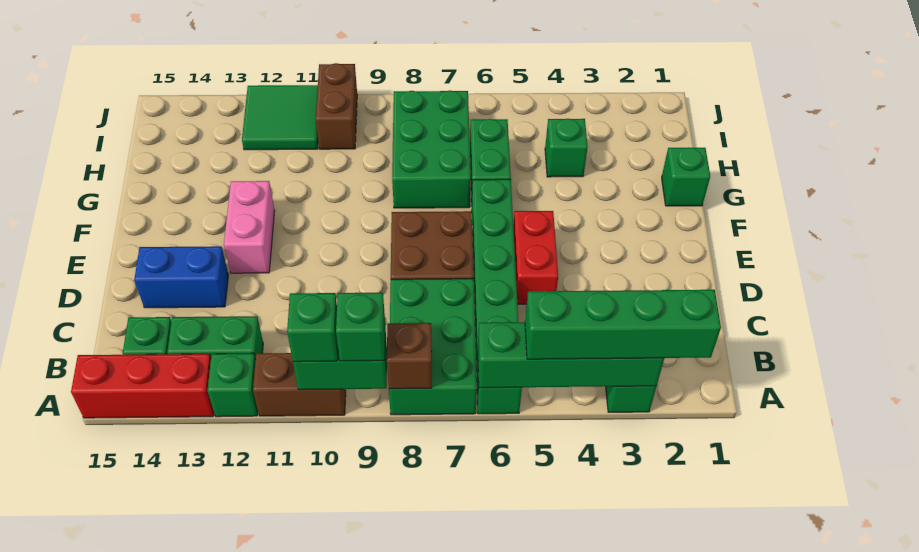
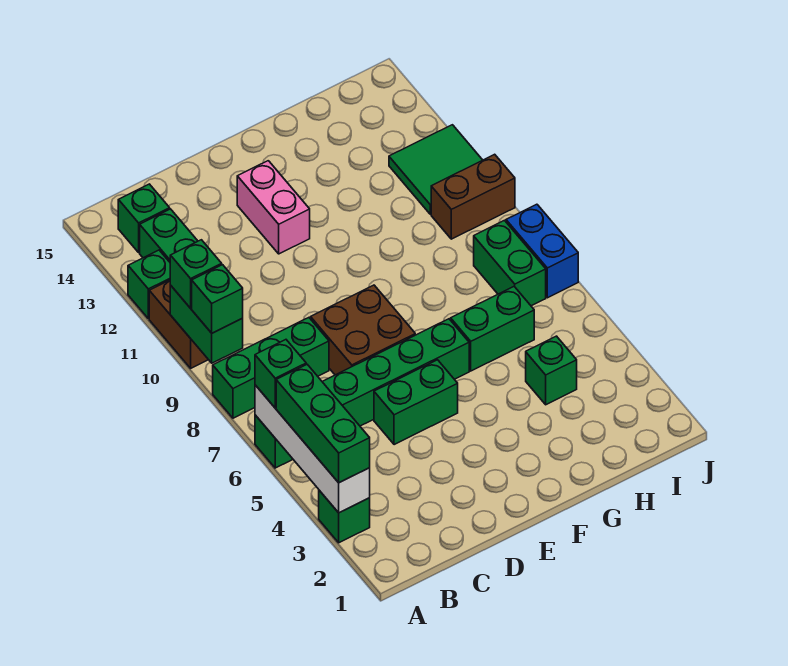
green brick A2:A5 level 3 -> green brick A3:A5 level 3
green brick A3:A6 level 2 -> white brick A3:A6 level 2
green brick A7:C8 level 1 -> green brick A8:C8 level 1
brown brick A8 level 2 -> none
red brick A13:A15 level 1 -> none
red brick D5:E5 level 1 -> green brick D5:E5 level 1
blue brick D13:D14 level 1 -> blue brick J7:J8 level 1
pink brick E12:F12 level 1 -> pink brick E12:E13 level 1
green brick G1 level 1 -> green brick A6 level 3
green brick G7:I8 level 1 -> green brick I7:I8 level 1

